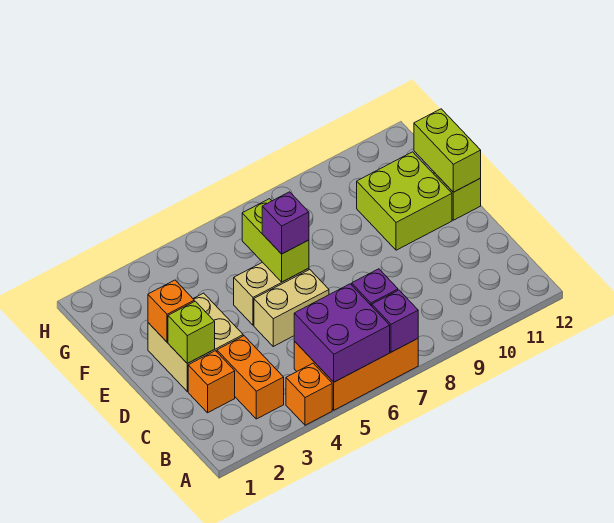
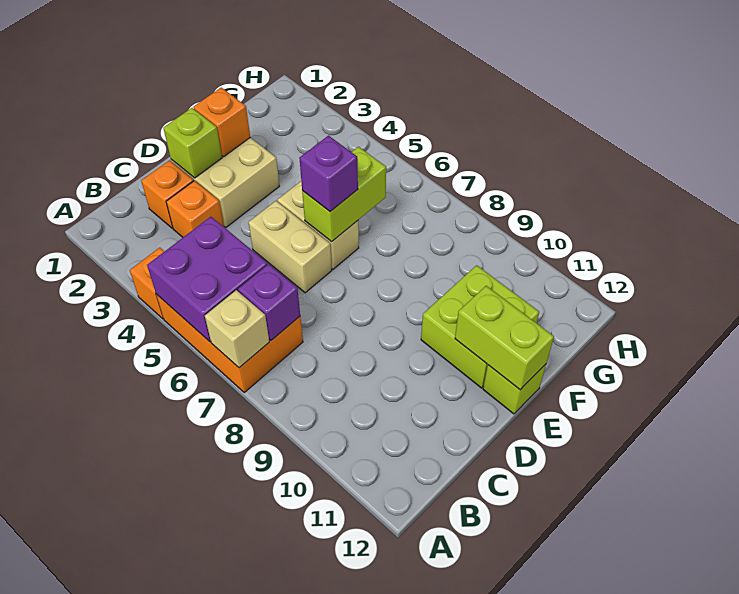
purple brick A7 level 2 -> tan brick A7 level 2
orange brick B3:C3 level 1 -> orange brick C3 level 1
lime brick E12:F12 level 2 -> lime brick E11:E12 level 2

